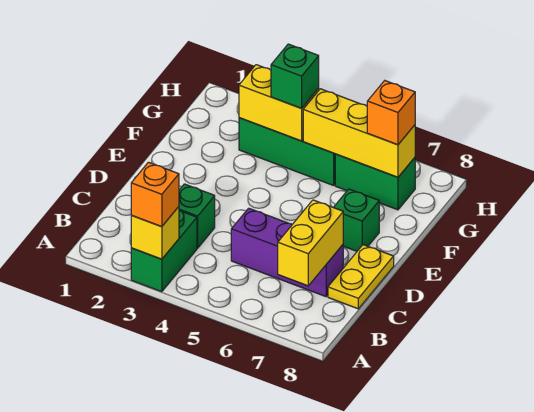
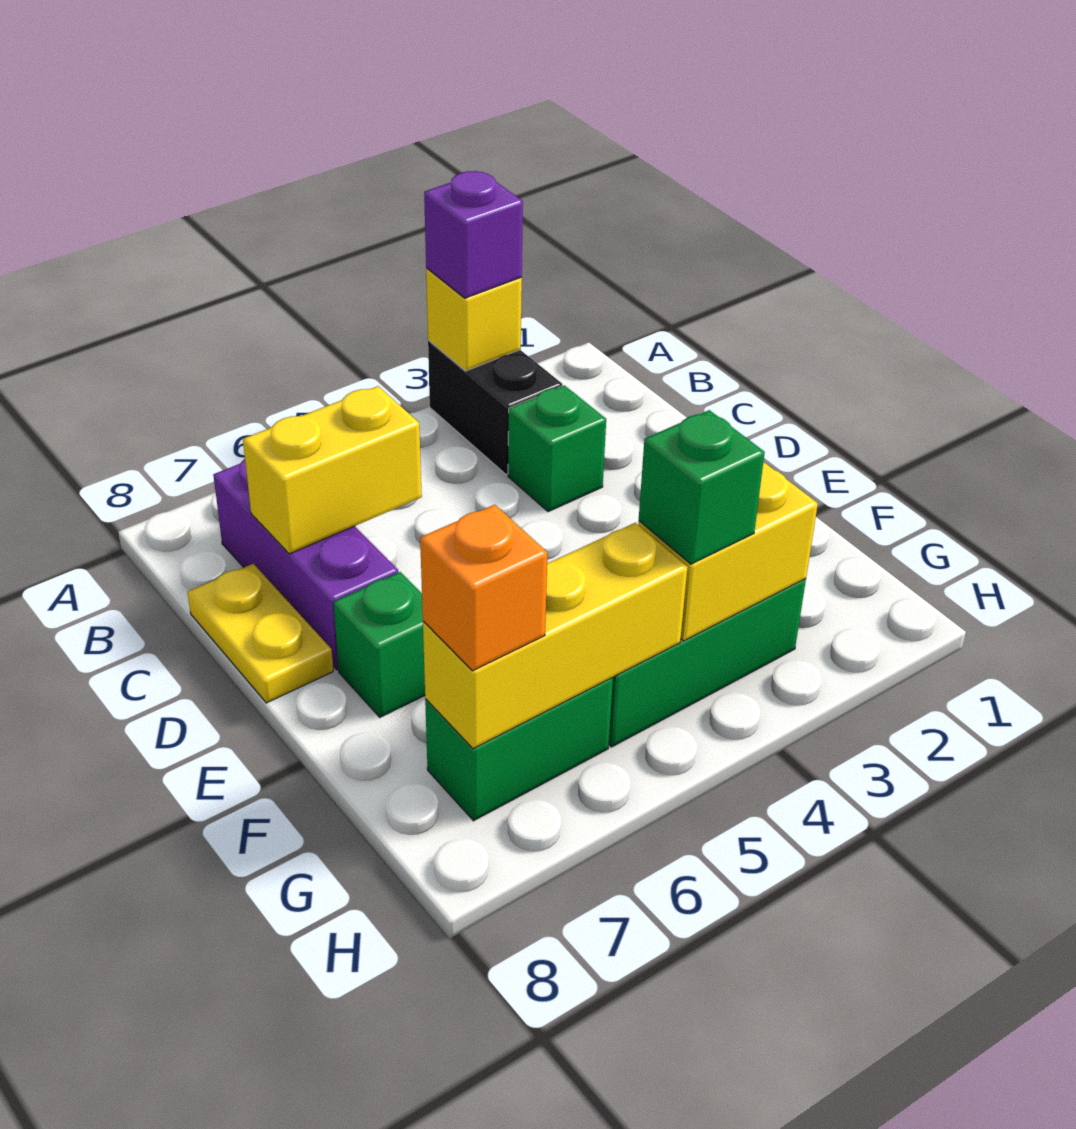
green brick A3:B3 level 1 -> black brick A3:B3 level 1
orange brick A3 level 3 -> purple brick A3 level 3
yellow brick B7:C7 level 2 -> yellow brick C6:C7 level 2
purple brick C5:C7 level 1 -> purple brick B7:D7 level 1

